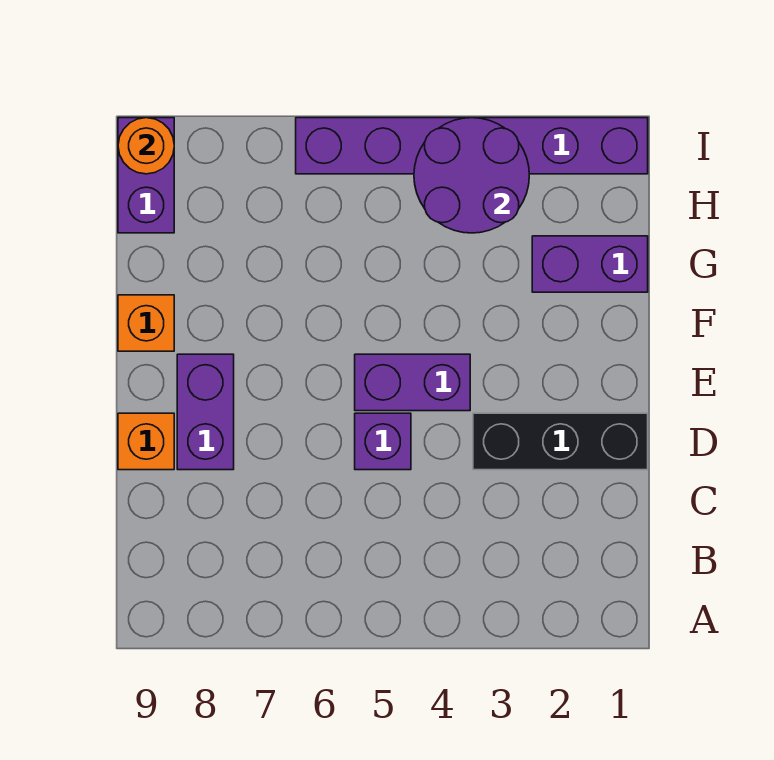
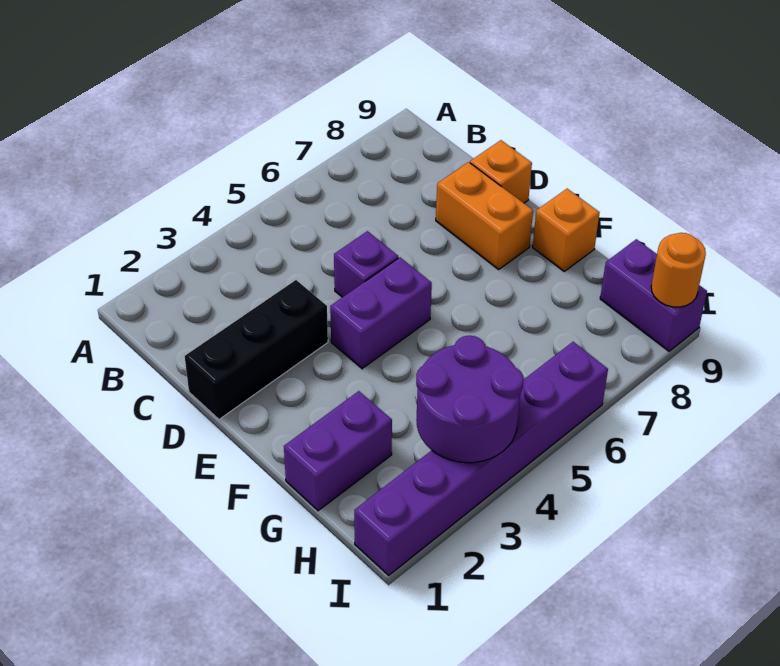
purple brick D8:E8 level 1 -> orange brick D8:E8 level 1

